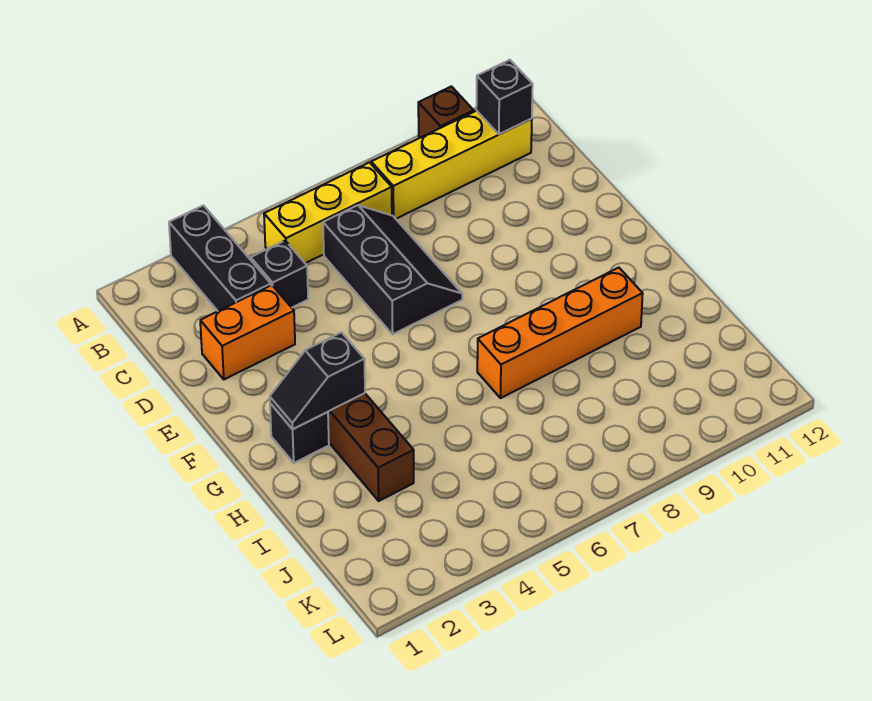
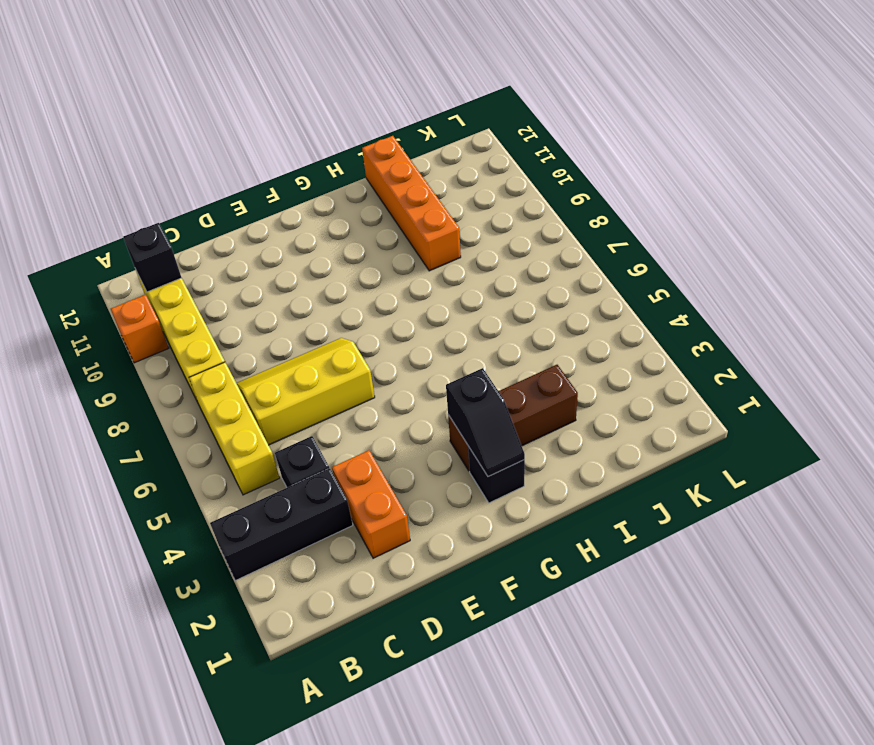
brown brick A10 level 1 -> orange brick A10 level 1
black slope C6:E7 level 1 top 6 -> yellow slope C6:E7 level 1 top 6
orange brick H7:H10 level 1 -> orange brick I9:I12 level 1

